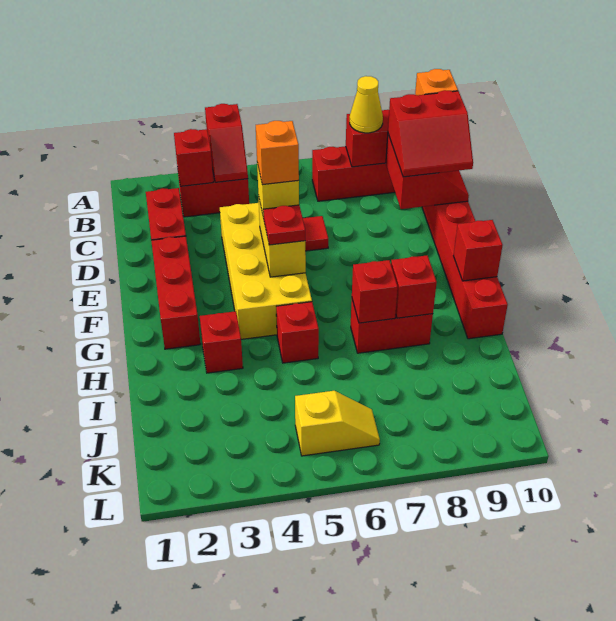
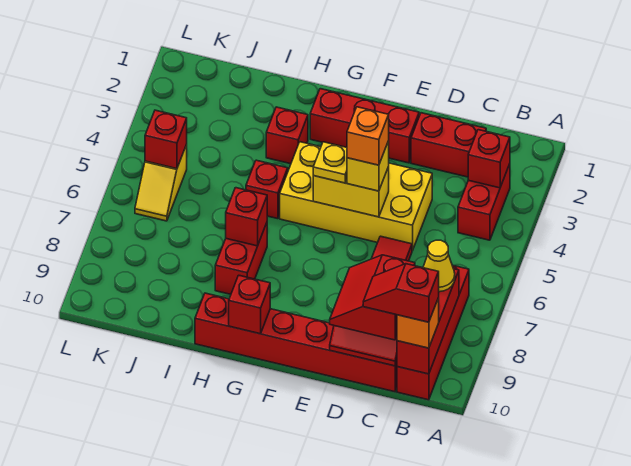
red slope A4:B4 level 2 top A -> red slope B10:C10 level 4 top B
red plate F5 level 3 -> yellow plate F5 level 3
red brick H8 level 2 -> red brick K5 level 2

